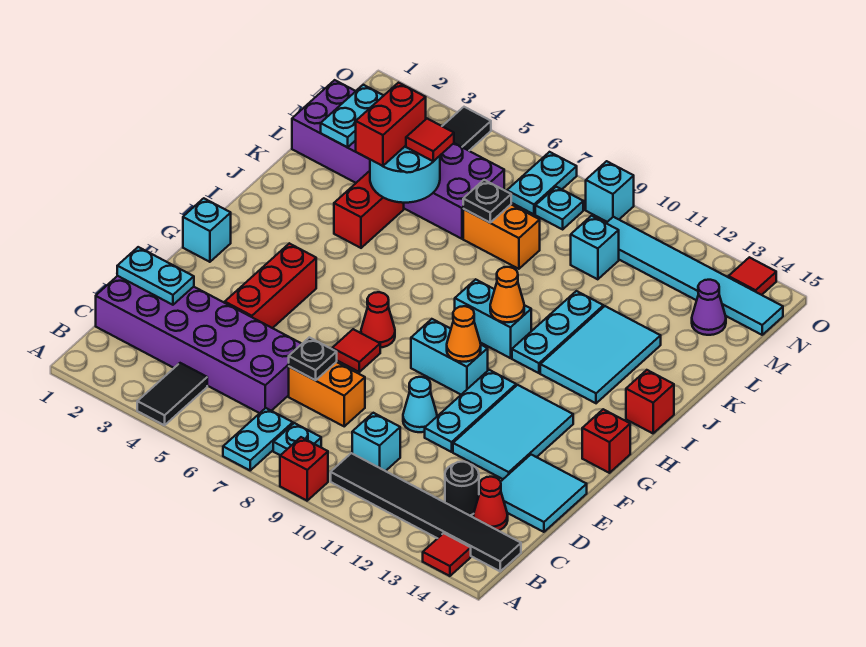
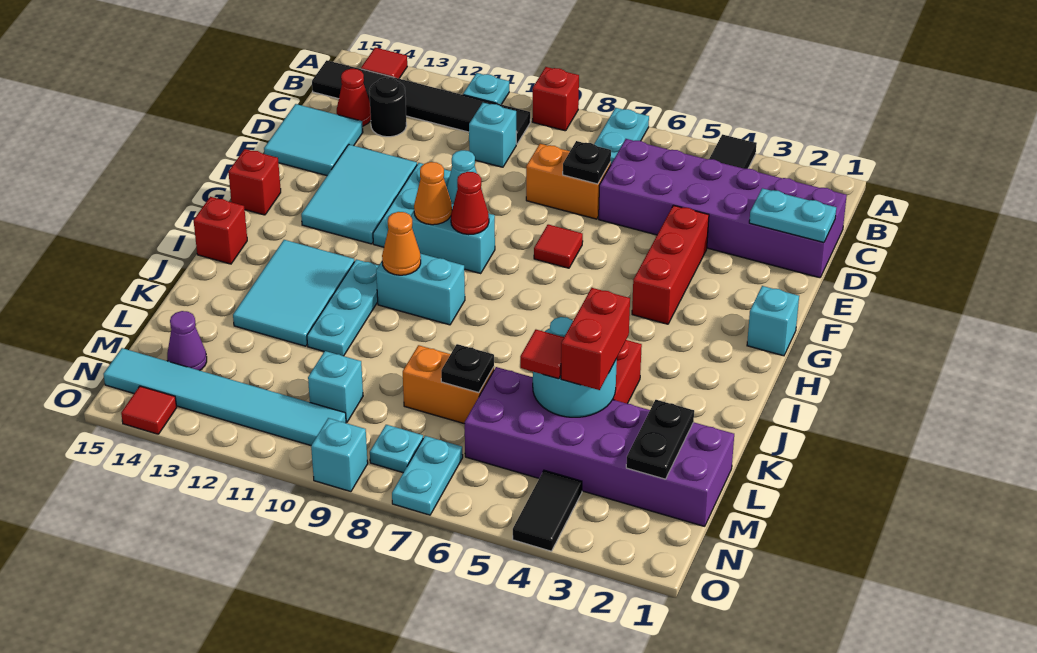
cyan plate B8 level 1 -> cyan plate A11 level 1
red cone G7 level 1 -> red cone G9 level 2
cyan plate L2:M2 level 2 -> black plate L2:M2 level 2

